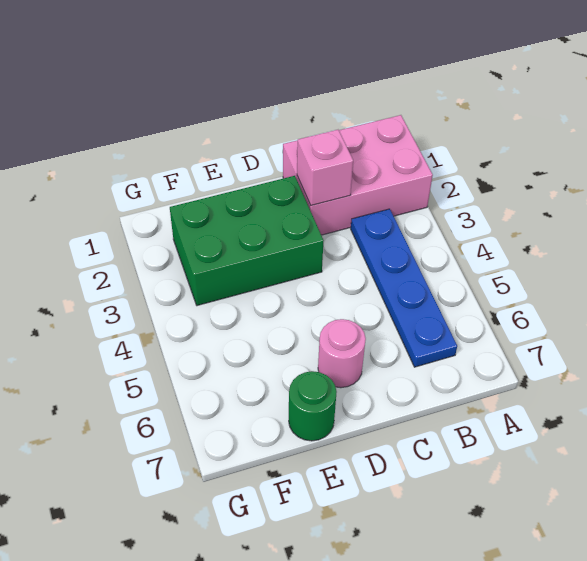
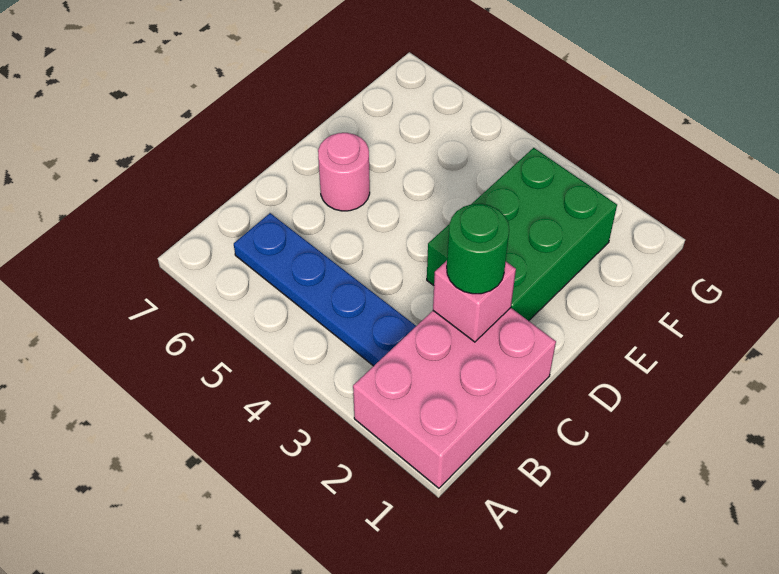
green round brick E7 level 1 -> green round brick C2 level 3

